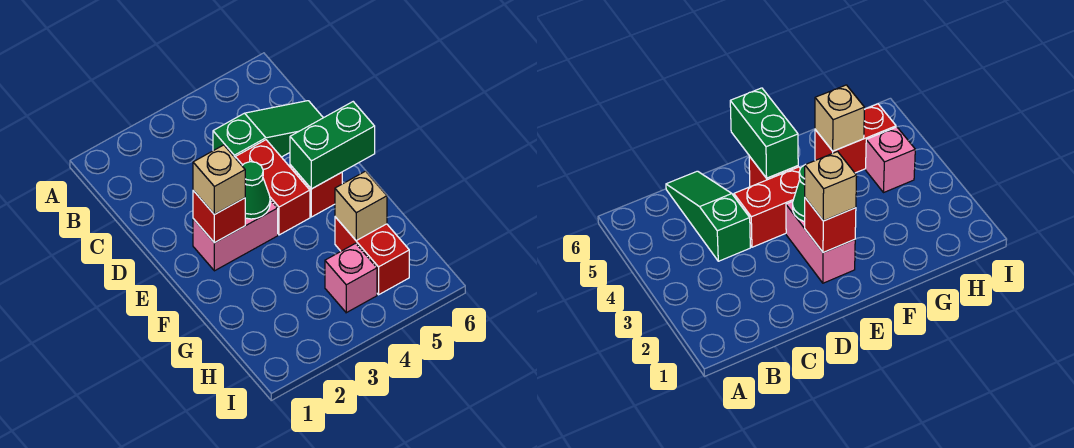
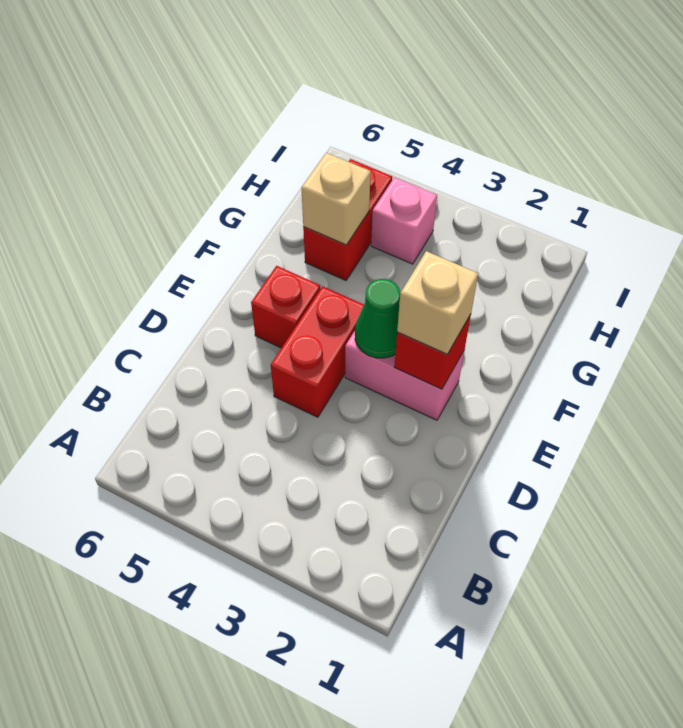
green slope C4:C6 level 1 top 4 -> none
green brick E5:E6 level 2 -> none

